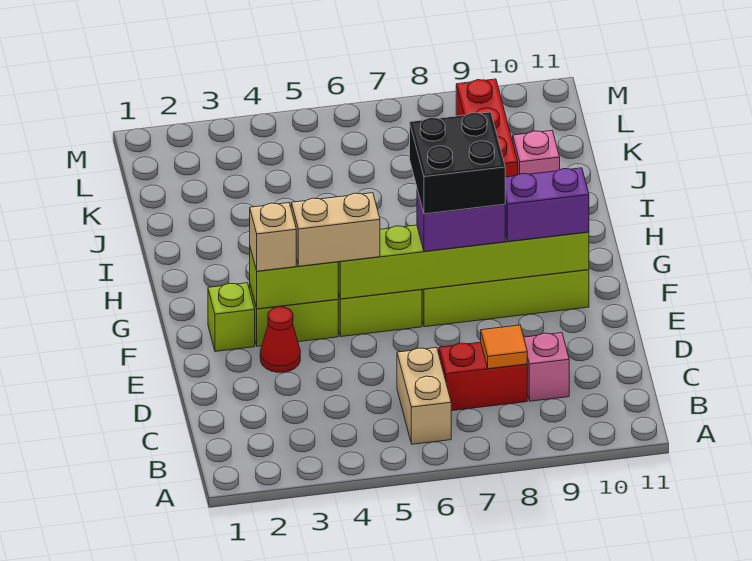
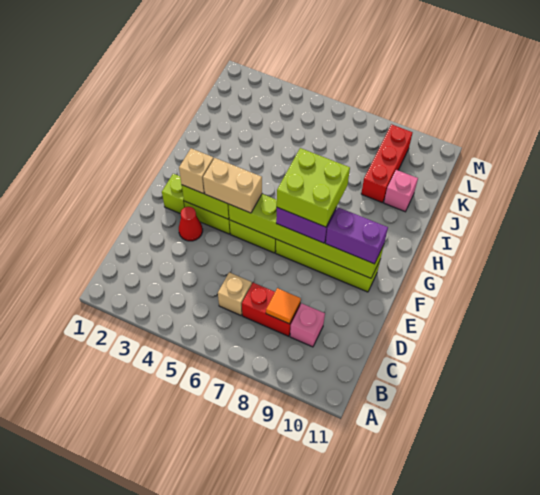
tan brick B6:C6 level 1 -> tan brick C6 level 1
black brick F7:G8 level 4 -> lime brick F7:G8 level 4

